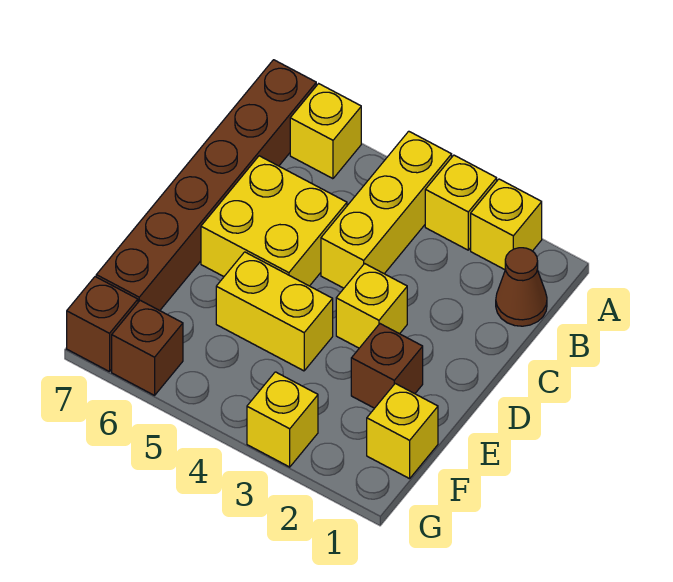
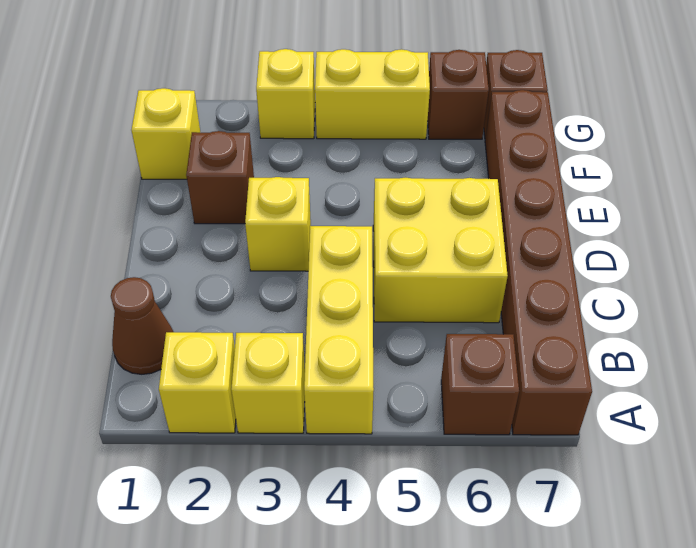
yellow brick A6 level 1 -> brown brick A6 level 1
yellow brick E4:E5 level 1 -> yellow brick G4:G5 level 1

